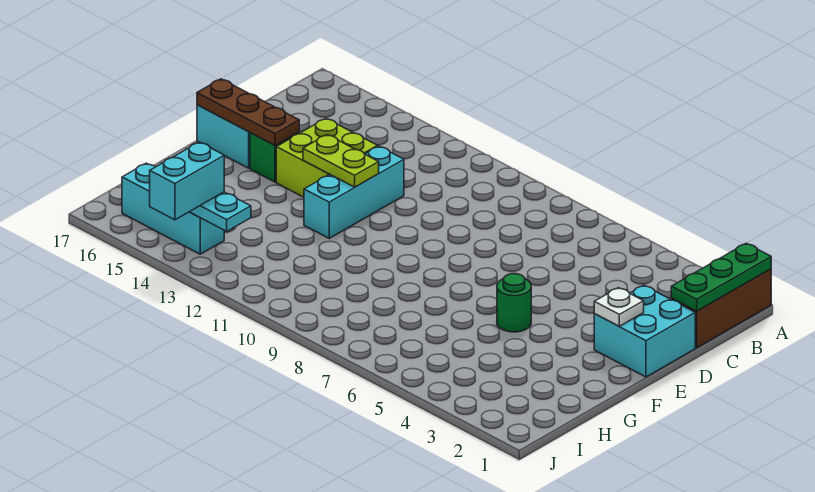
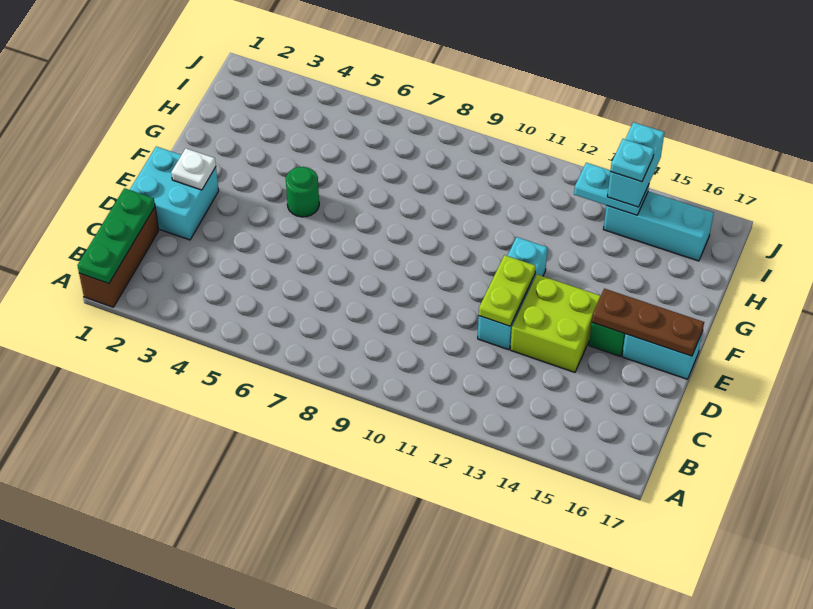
lime plate E12:E13 level 2 -> lime plate D12:E12 level 2
none -> cyan plate I14 level 4

